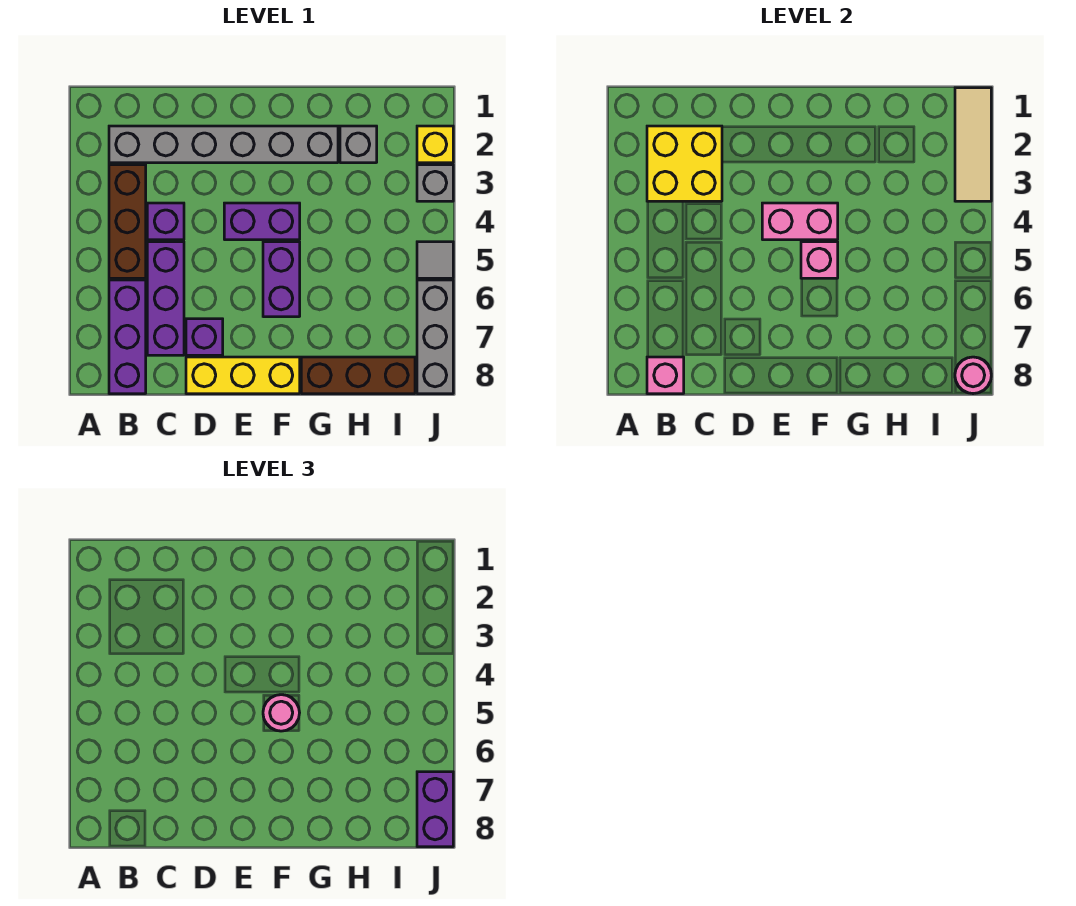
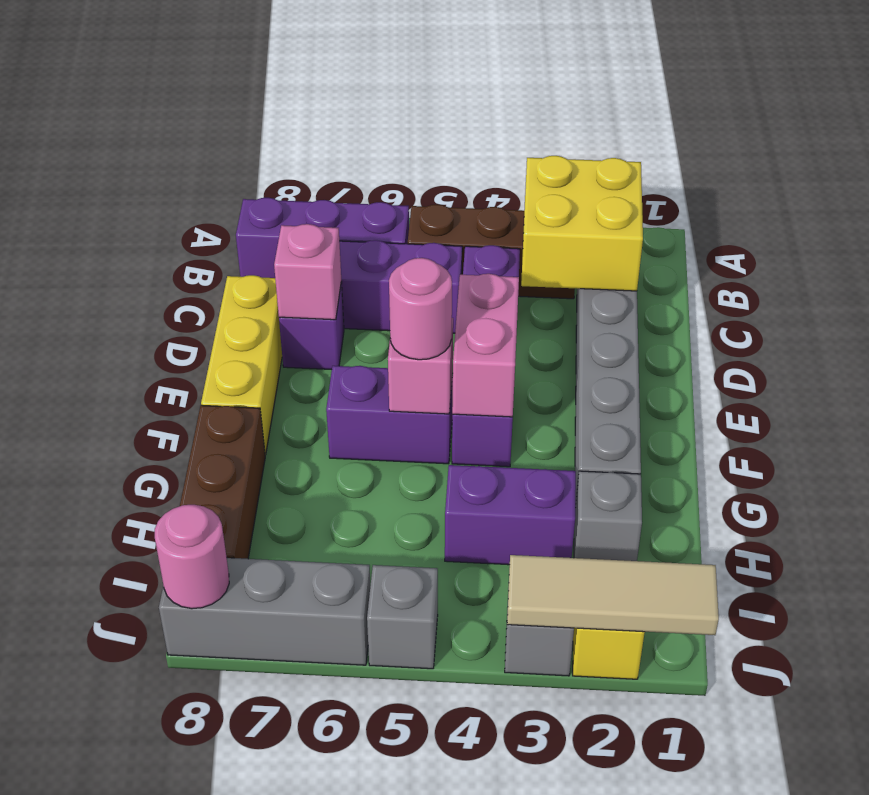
pink brick B8 level 2 -> pink brick D7 level 2
grey tile J5 level 1 -> grey brick J5 level 1
purple brick J7:J8 level 3 -> purple brick H3:H4 level 1

